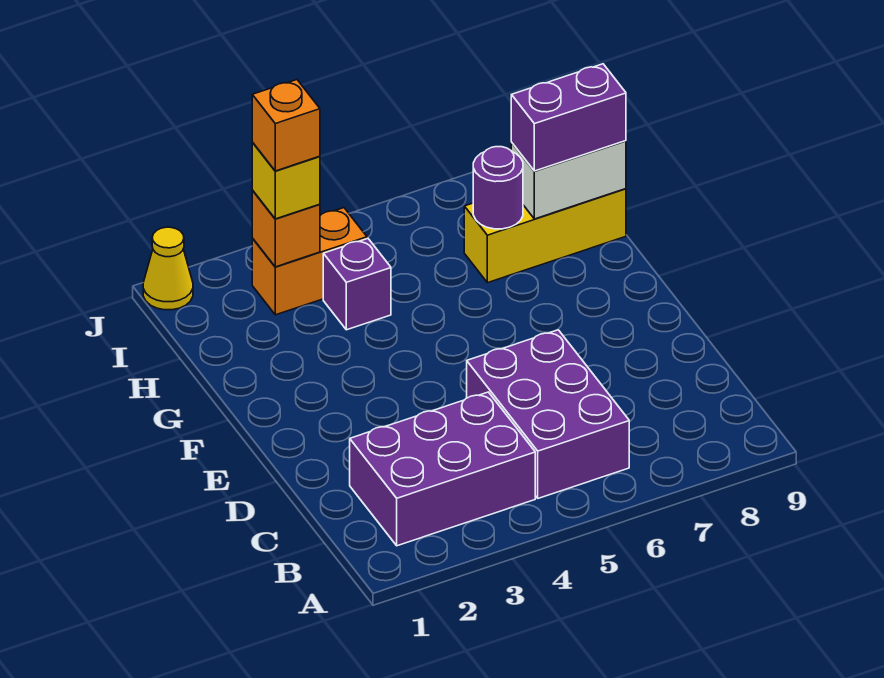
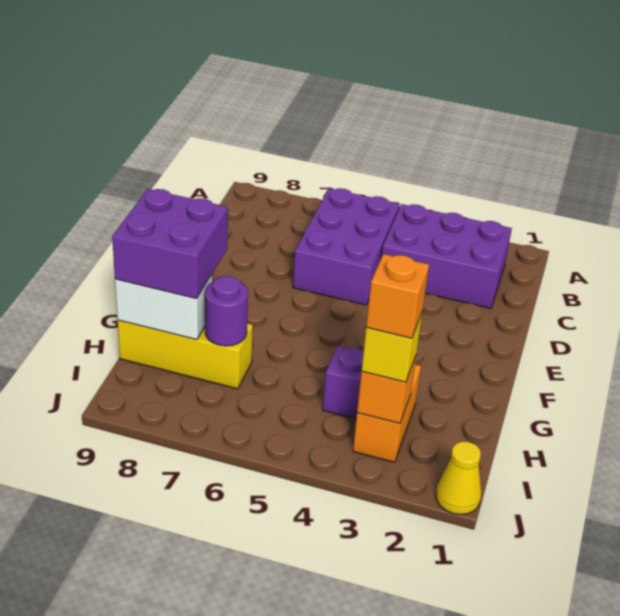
purple brick H8:H9 level 3 -> purple brick G8:H9 level 3
orange brick I3:I4 level 1 -> orange brick H3:I3 level 1

